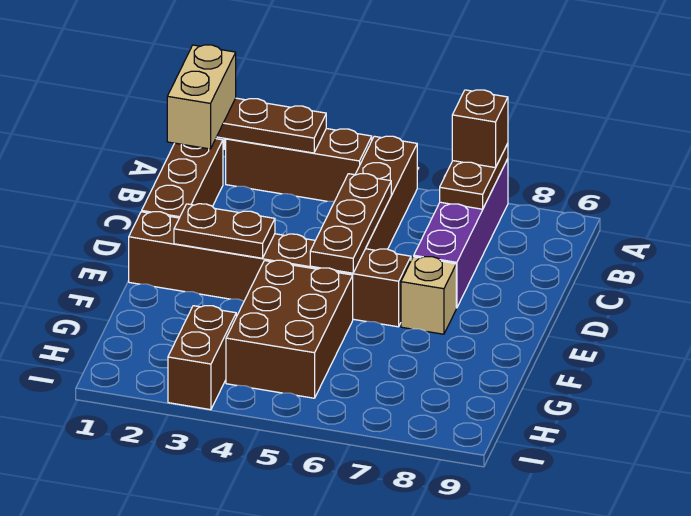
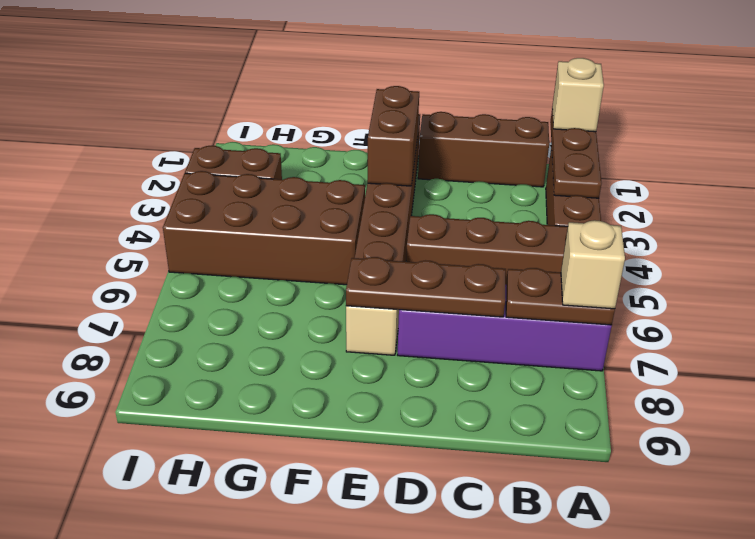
tan brick A1:B1 level 3 -> tan brick A1 level 3
brown brick A7 level 3 -> tan brick A7 level 3
brown plate C5:E5 level 2 -> brown plate C7:E7 level 2
brown plate E2:E3 level 2 -> brown brick E2:E3 level 2
brown brick F4:H5 level 1 -> brown brick F4:I5 level 1

